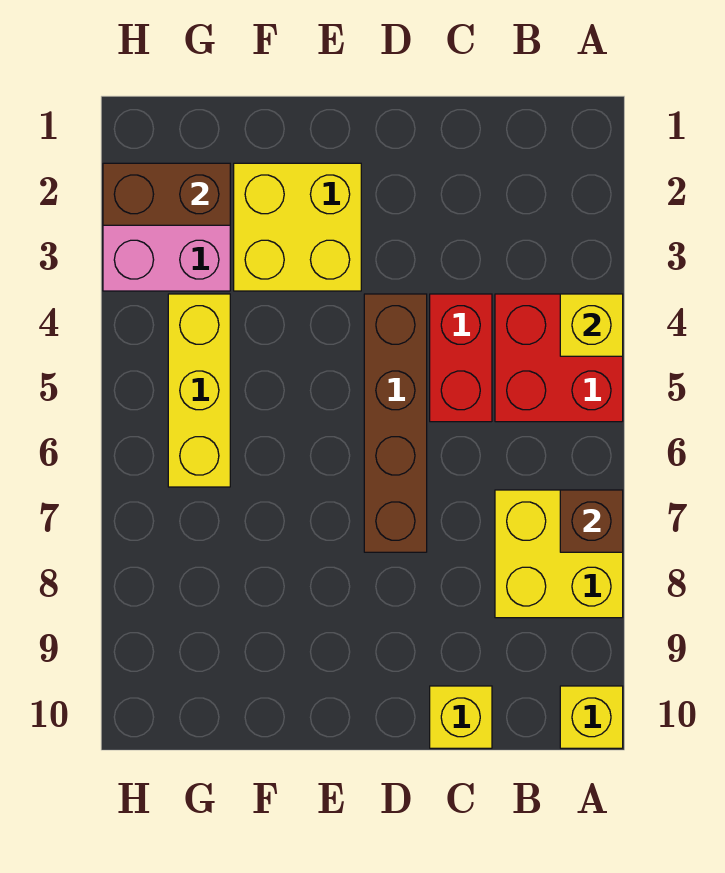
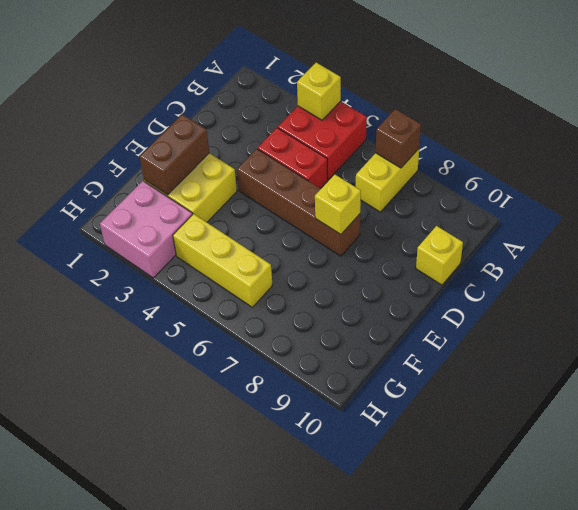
yellow brick A7:B8 level 1 -> yellow brick A7:B7 level 1
yellow brick A10 level 1 -> yellow brick D7 level 2
brown brick G2:H2 level 2 -> brown brick E2:F2 level 2

